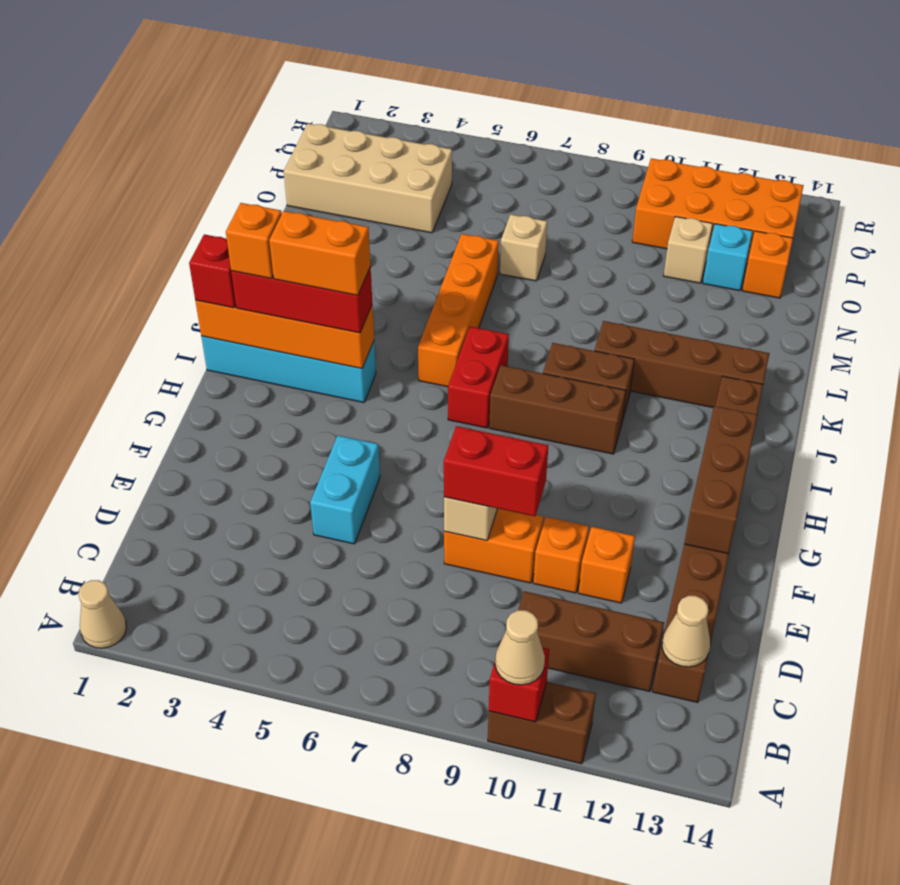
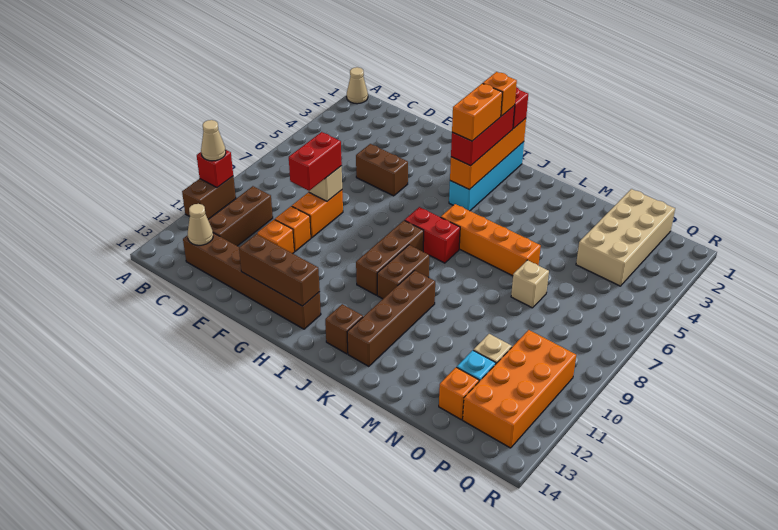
cyan brick E5:F5 level 1 -> brown brick E5:F5 level 1

